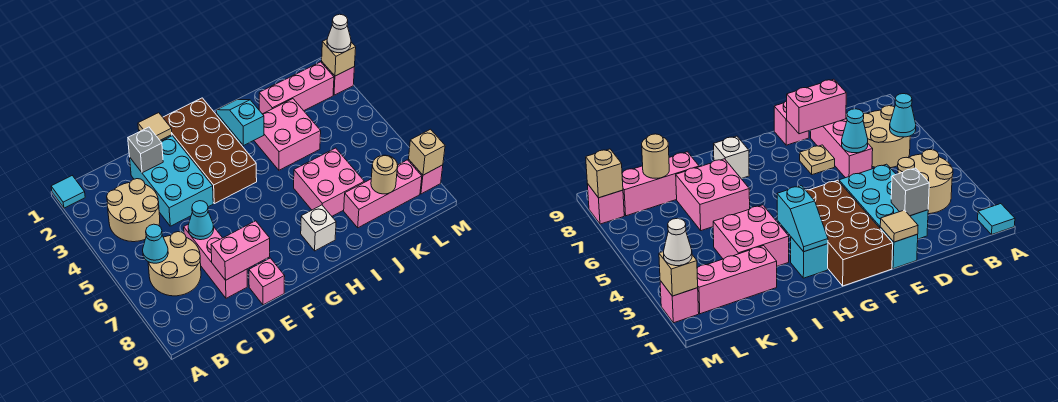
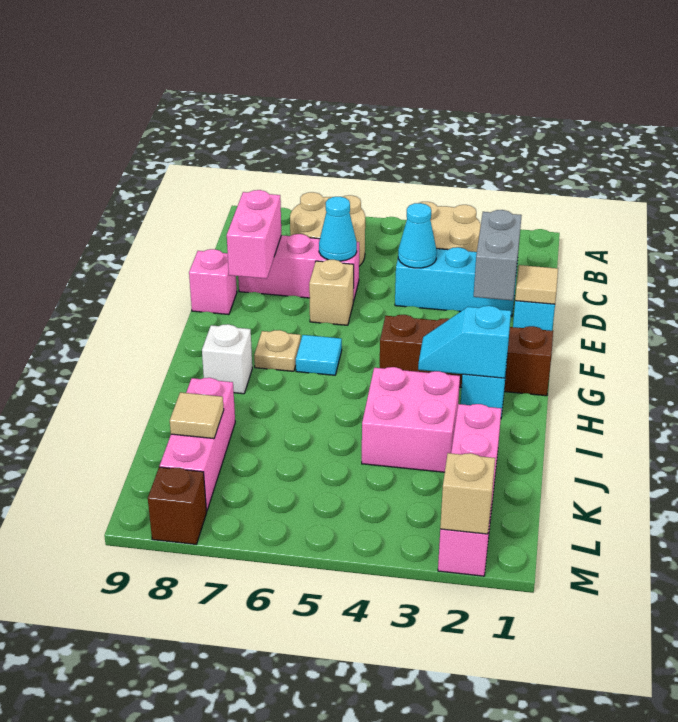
cyan tile A1 level 1 -> cyan tile G6 level 1
cyan cone B6 level 2 -> cyan cone D4 level 2
cyan brick D2:E4 level 1 -> cyan brick D2:D4 level 1
grey brick D2 level 2 -> grey brick D2:E2 level 2
tan plate E7 level 1 -> tan plate G7 level 1
brown brick F1:G4 level 1 -> brown brick G1:G4 level 1
cyan slope H2:H3 level 2 top 3 -> cyan slope H2:H3 level 2 top 2
pink brick I6:J7 level 1 -> none
tan round brick K8 level 2 -> tan tile K8 level 2
white cone M2 level 3 -> none
pink brick M8 level 1 -> brown brick M8 level 1
tan brick M8 level 2 -> tan brick E6 level 1

